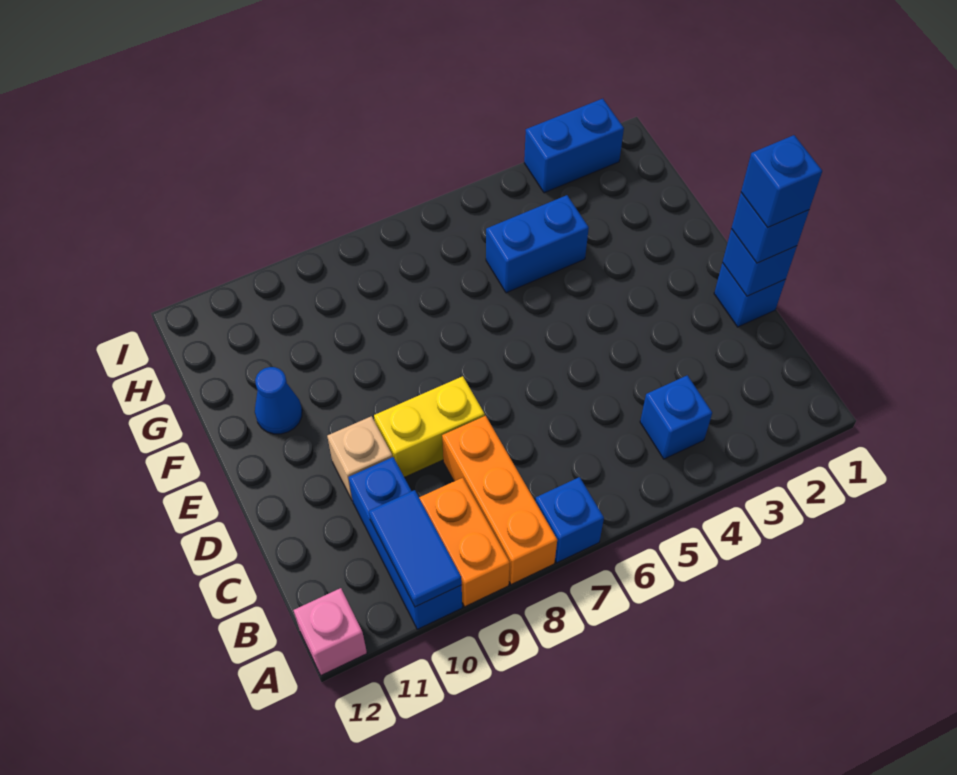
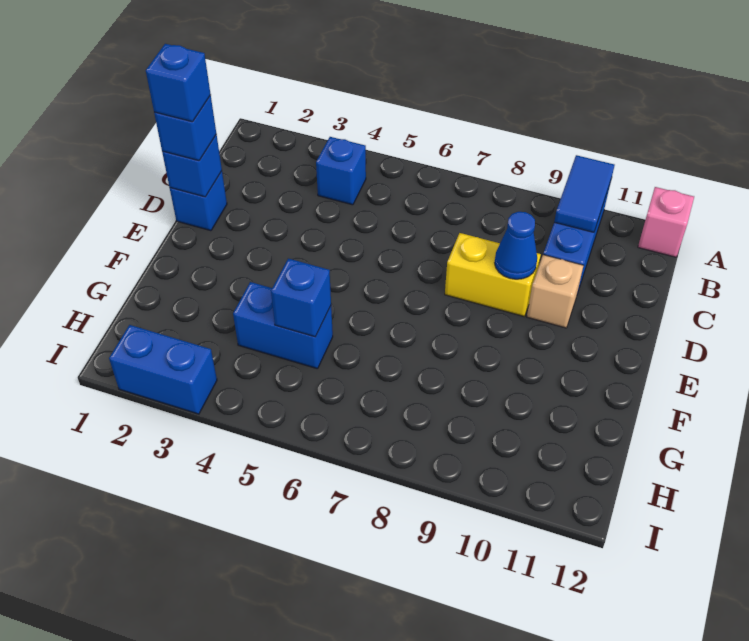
blue brick A7 level 1 -> blue brick G5 level 2
orange brick A8:C8 level 1 -> none
orange brick A9:B9 level 1 -> none
blue cone F11 level 1 -> blue cone D9 level 2

